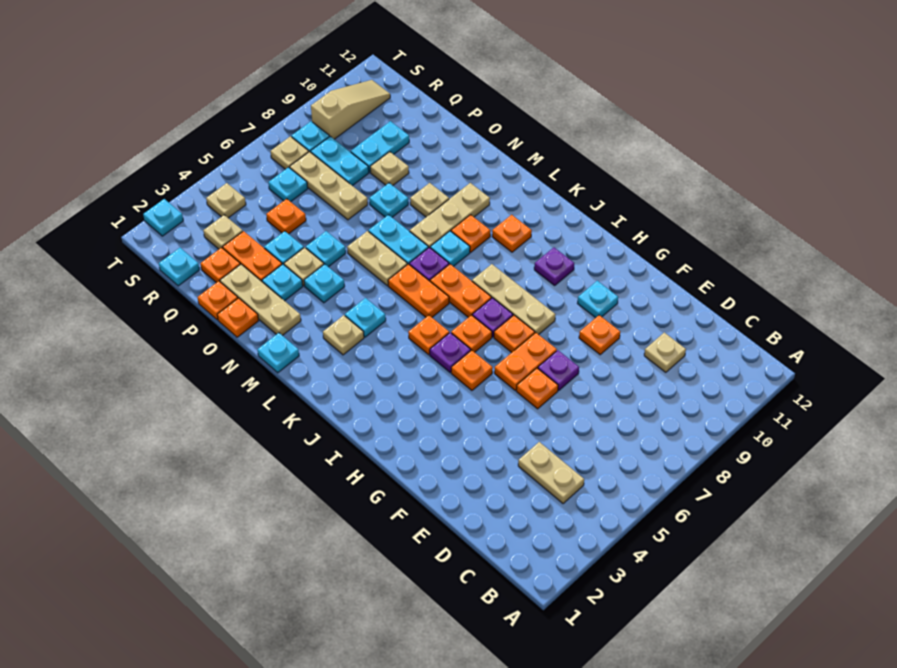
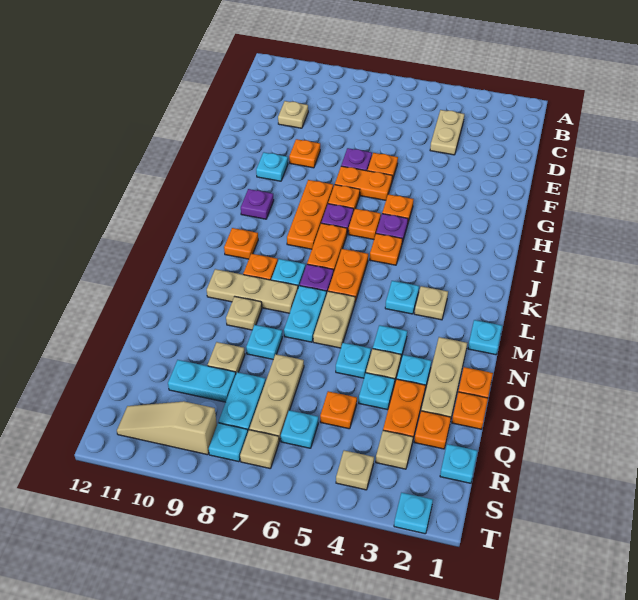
tan plate H8:J8 level 1 -> orange plate H8:J8 level 1

